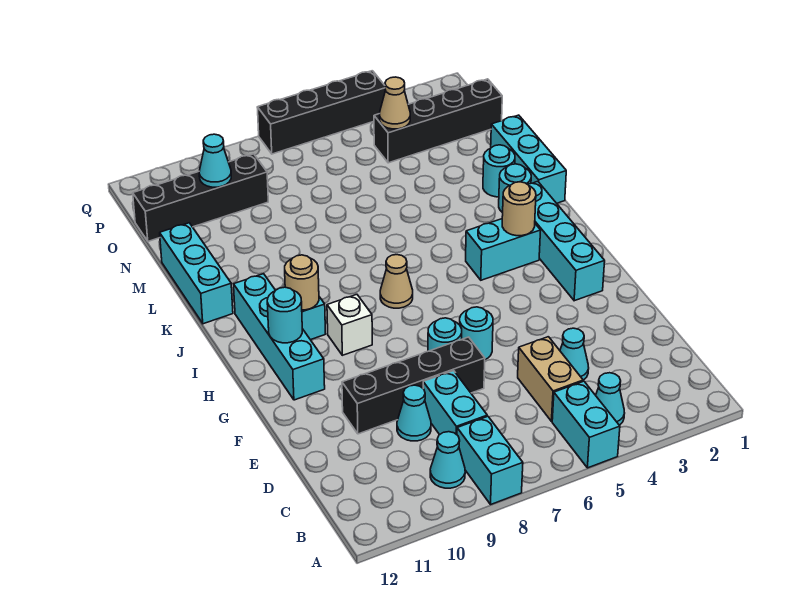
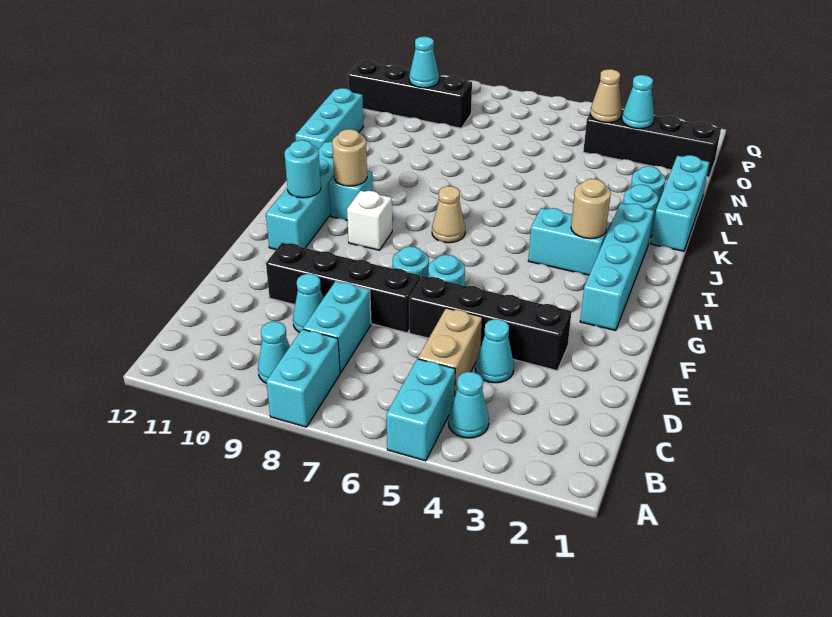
none -> cyan cone O3 level 2
black brick Q4:Q7 level 1 -> black brick E3:E6 level 1

